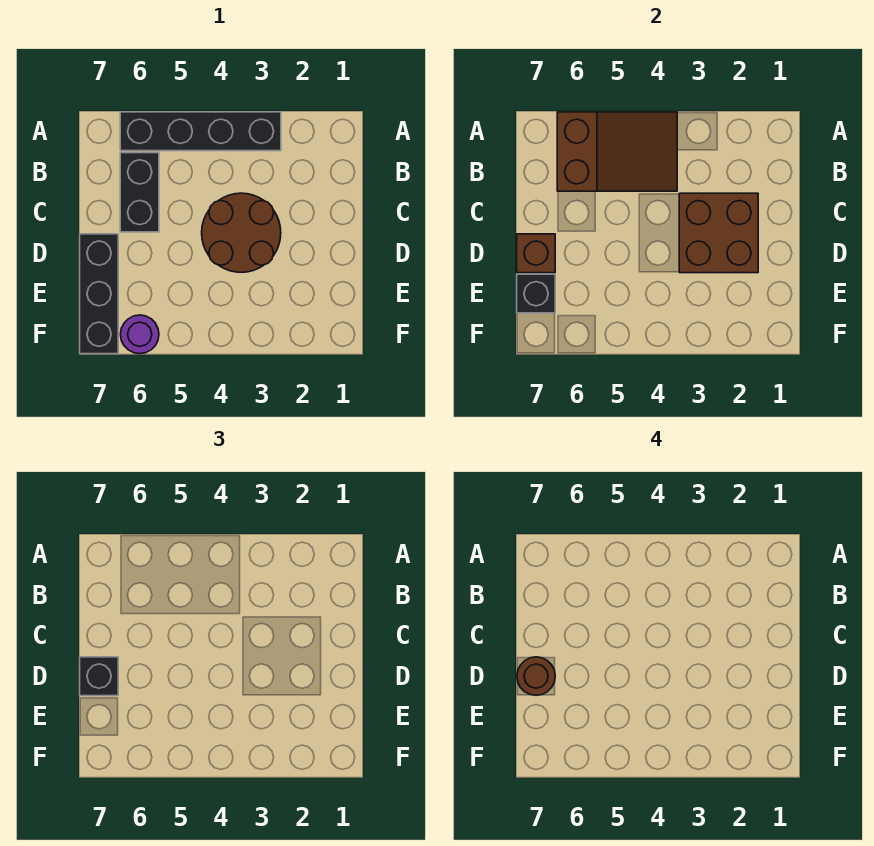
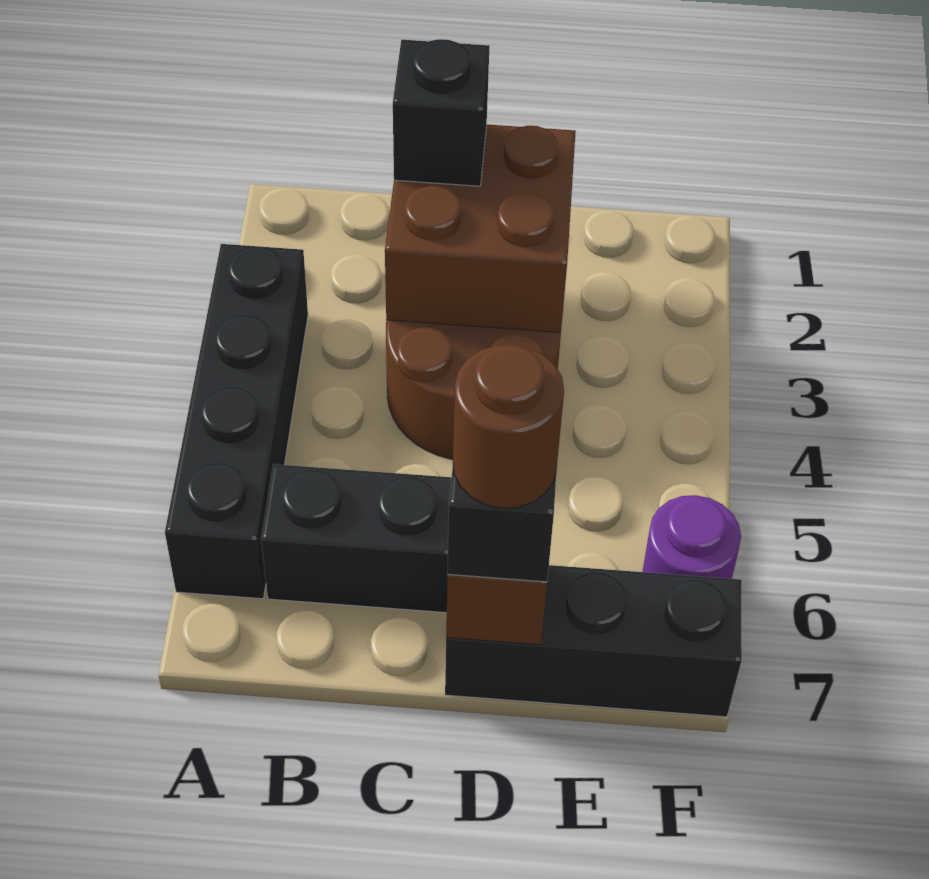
brown slope A4:B6 level 2 top 6 -> none
black brick E7 level 2 -> black brick C2 level 3

